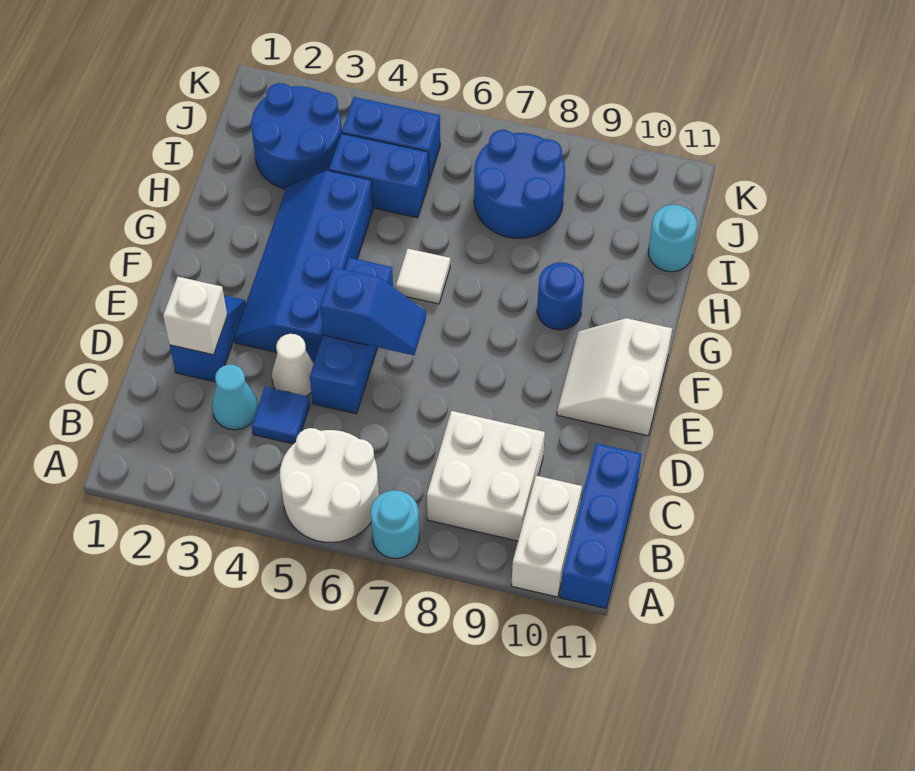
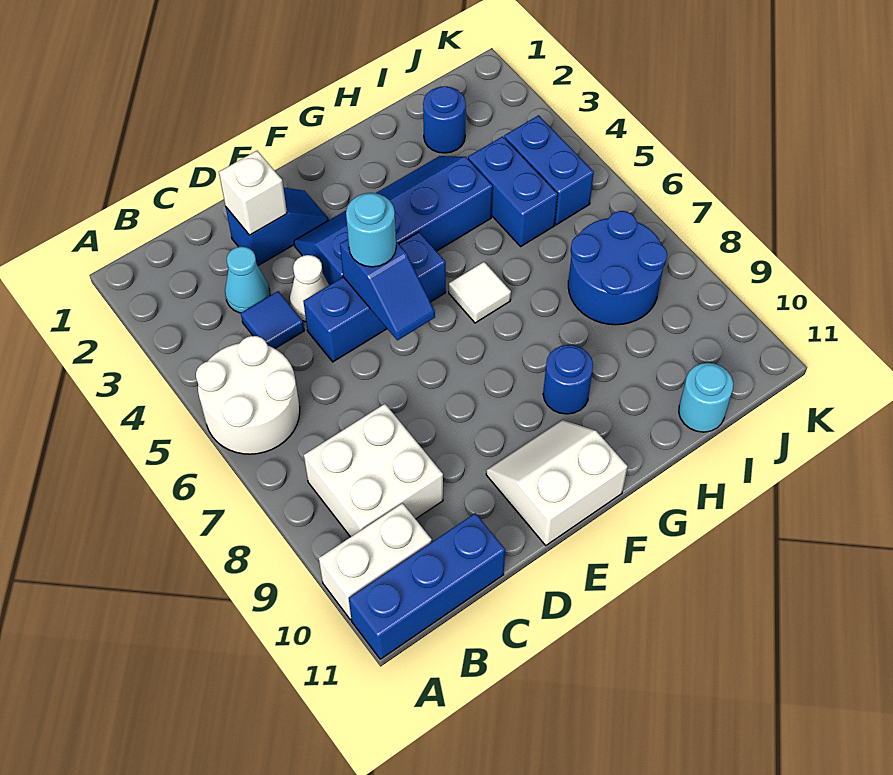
cyan round brick A7 level 1 -> cyan round brick E5 level 3
blue round brick I2:J3 level 1 -> blue round brick I2 level 1

